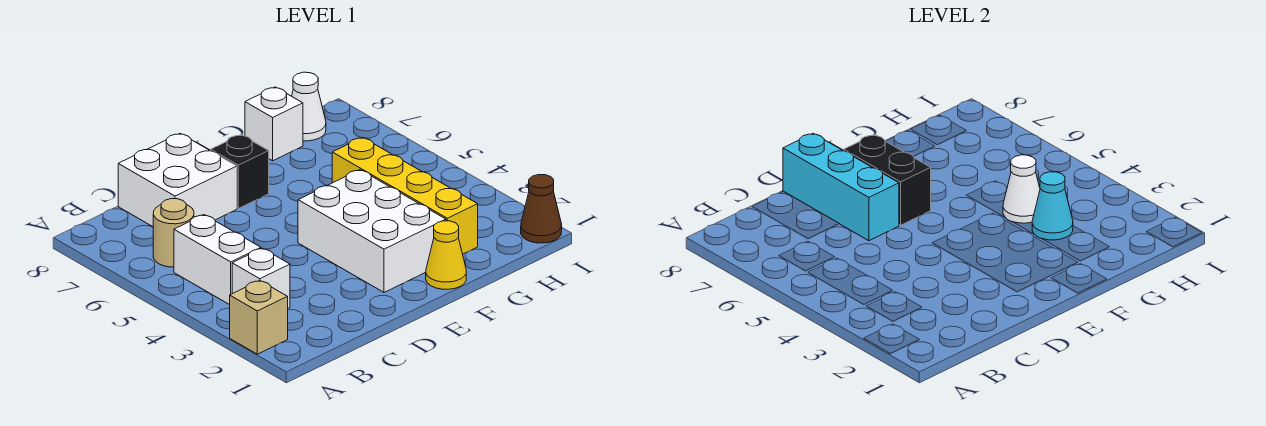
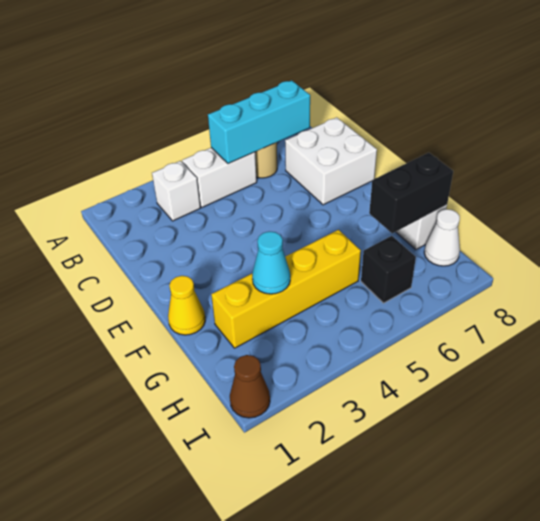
tan brick A2 level 1 -> none
cyan brick D6:D8 level 2 -> cyan brick B5:B7 level 2
white brick E2:F4 level 1 -> none
black brick E6:E7 level 2 -> black brick G7:G8 level 2
black brick E7 level 1 -> black brick H6 level 1
white cone G4 level 2 -> none

